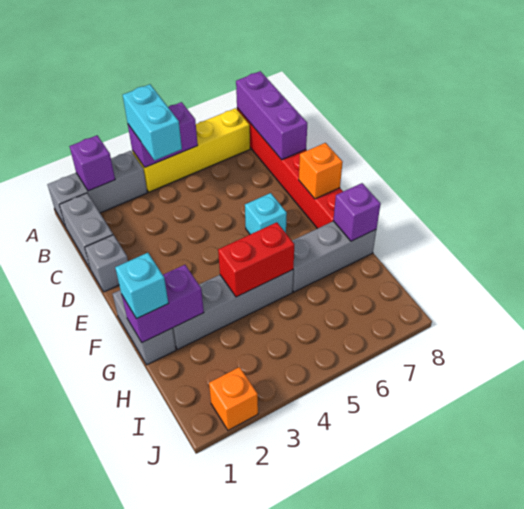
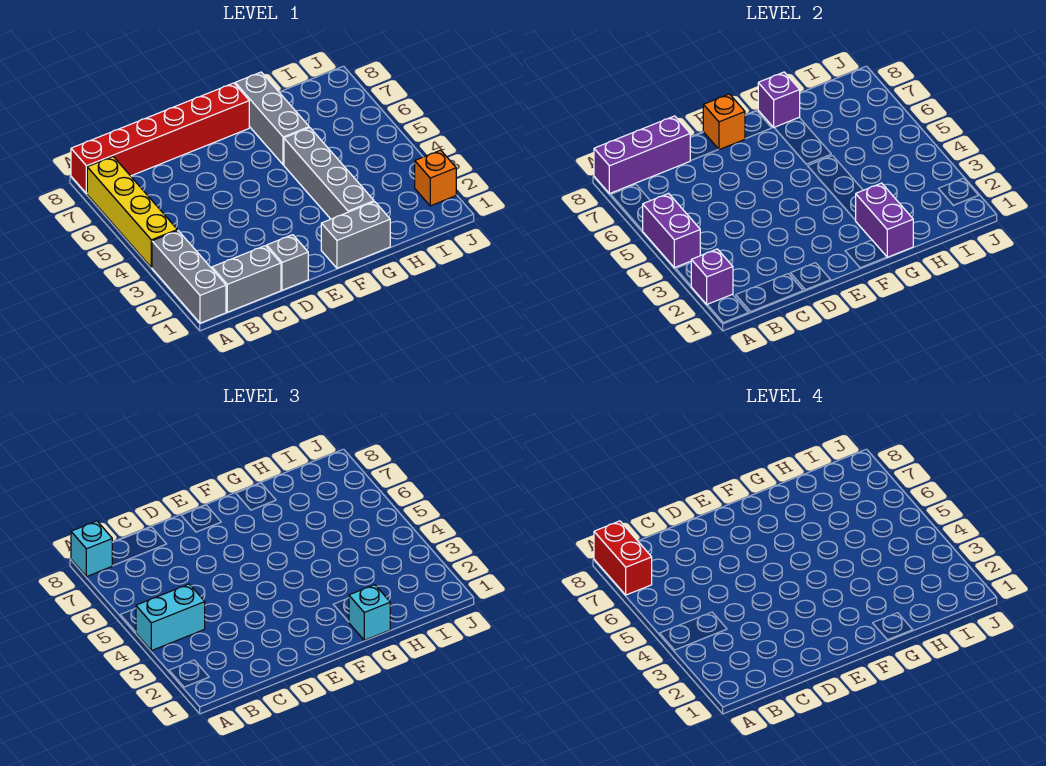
cyan brick E6 level 1 -> cyan brick A8 level 3
red brick G4:G5 level 2 -> red brick A7:A8 level 4

